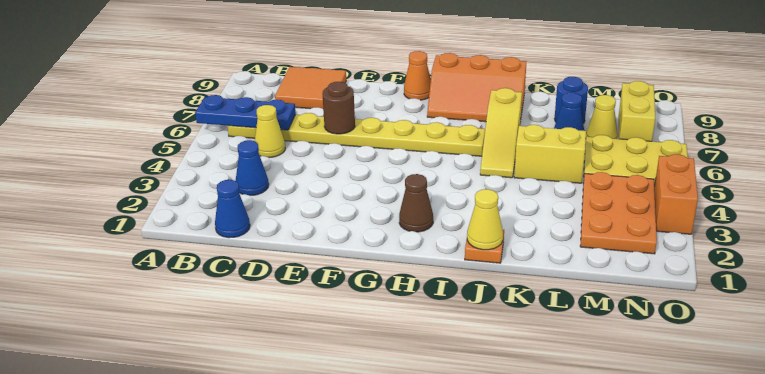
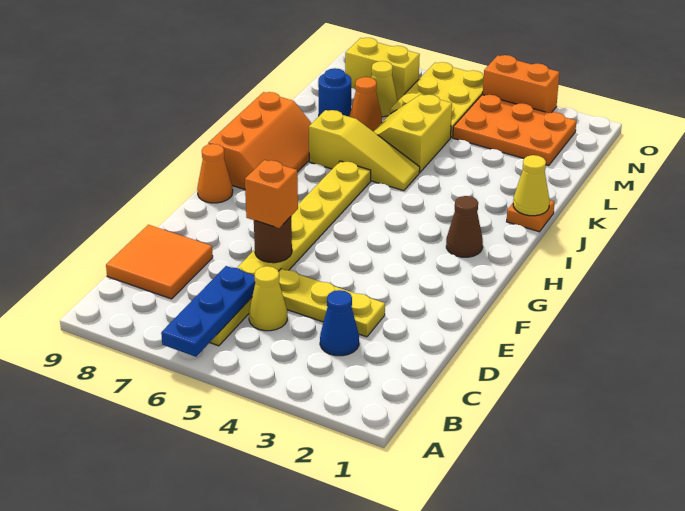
blue cone C1 level 1 -> none
none -> yellow plate D3:D5 level 1
none -> orange brick E6 level 3
blue cone L7 level 1 -> orange cone L7 level 1

